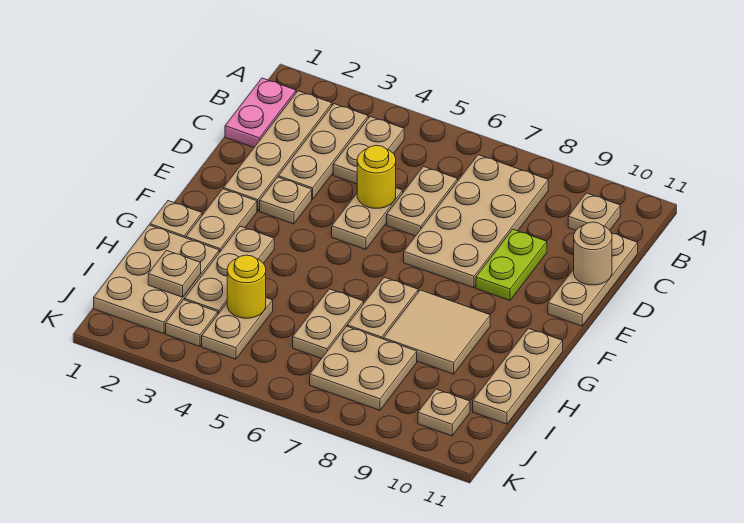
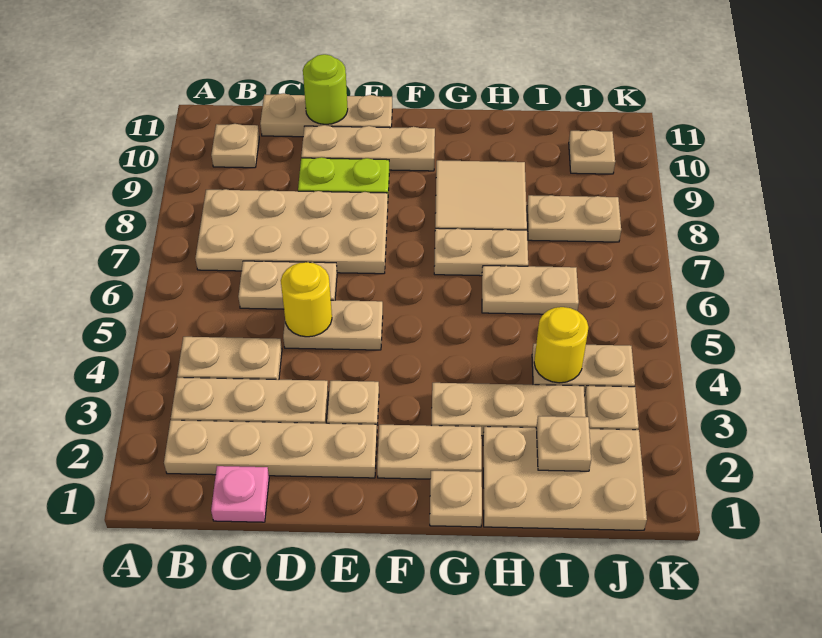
pink plate B1:C1 level 1 -> pink plate C1 level 1
tan round brick D11 level 2 -> lime round brick D11 level 2
tan plate G11:I11 level 1 -> tan plate D10:F10 level 1
tan plate I7:J8 level 1 -> tan plate I8:J8 level 1

